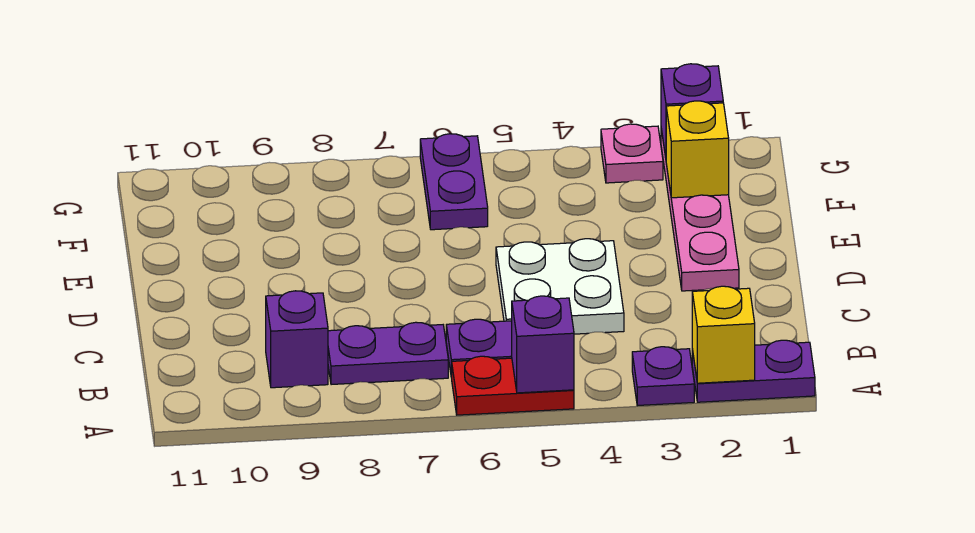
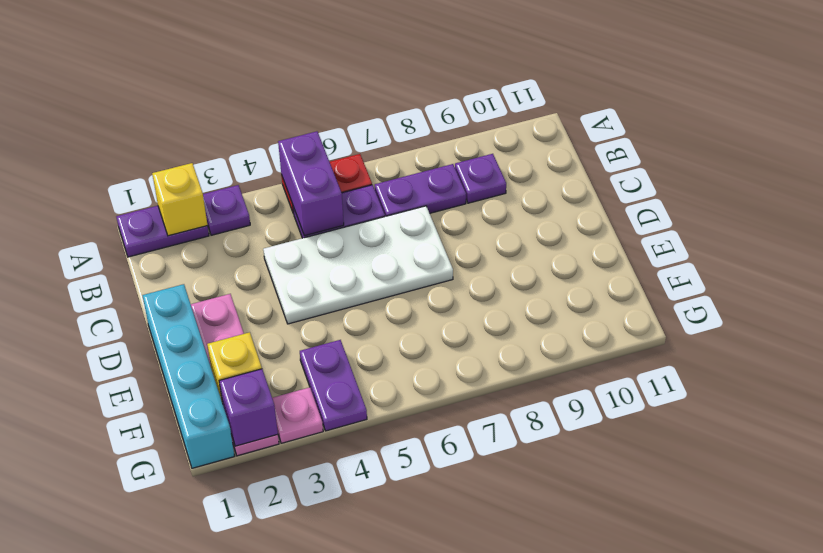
purple brick A5 level 2 -> purple brick A5:B5 level 2
purple brick B9 level 1 -> purple plate B9 level 1
white plate C4:D5 level 1 -> white plate C4:D7 level 1
none -> cyan brick D1:G1 level 1
purple plate F6:G6 level 1 -> purple plate F4:G4 level 1

